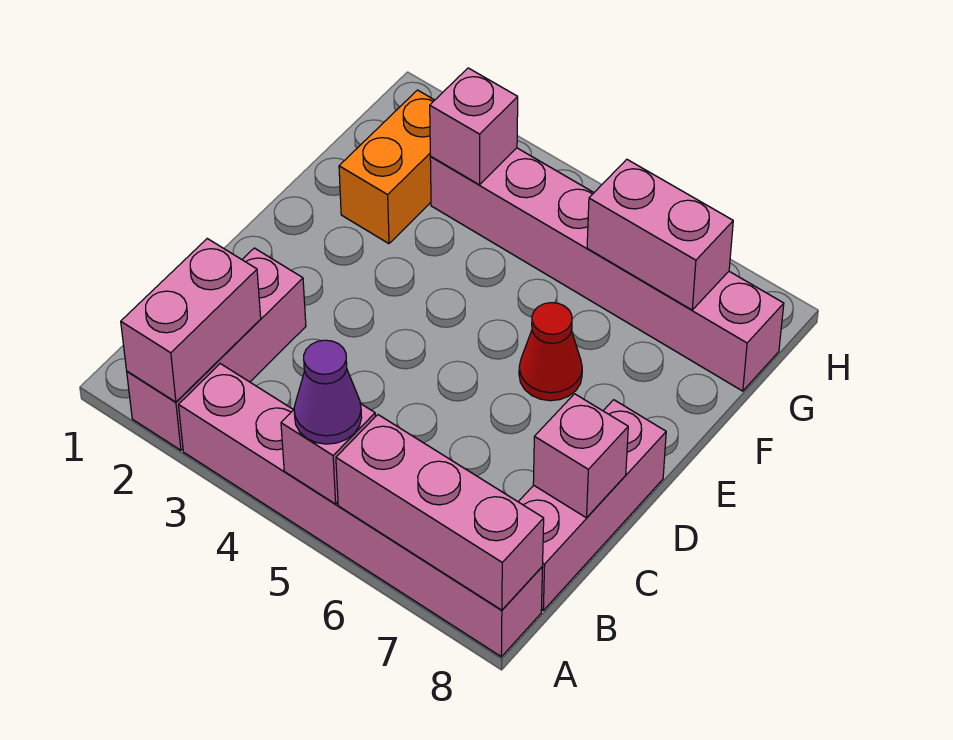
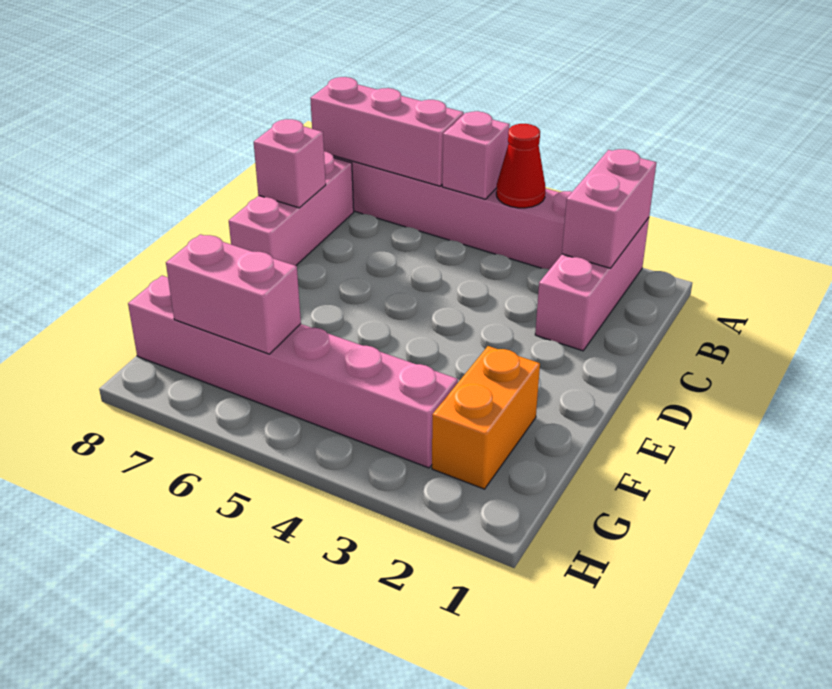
purple cone A5 level 3 -> none
red cone E6 level 1 -> red cone A4 level 2
pink brick G3 level 2 -> none

